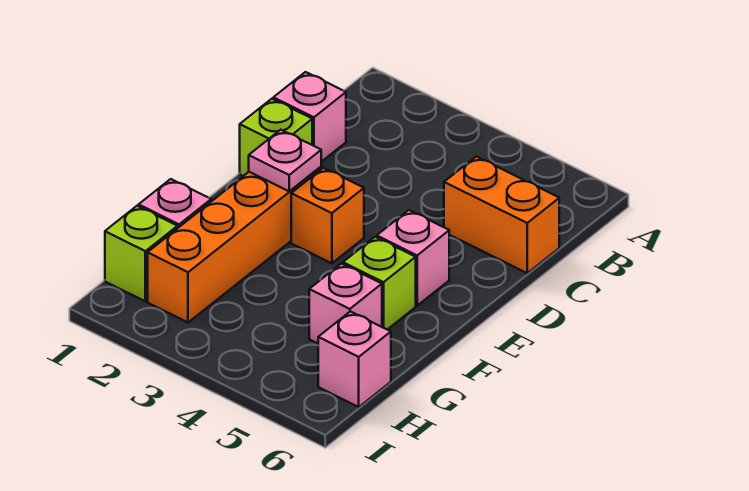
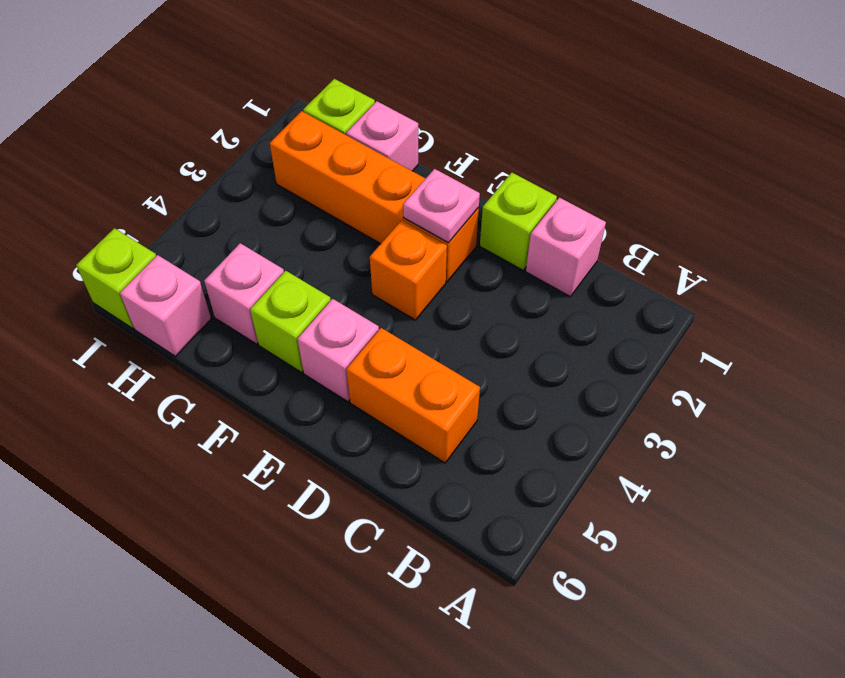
orange brick C5:C6 level 1 -> orange brick C5:D5 level 1
none -> lime brick I6 level 1

